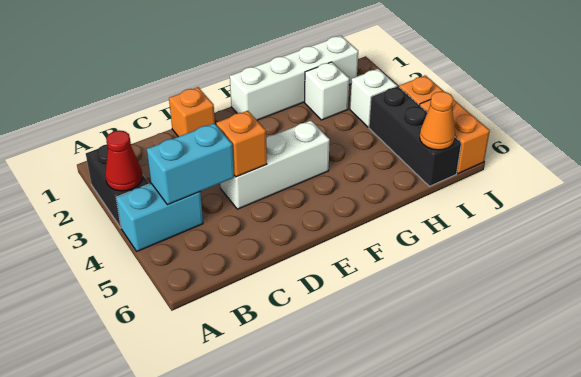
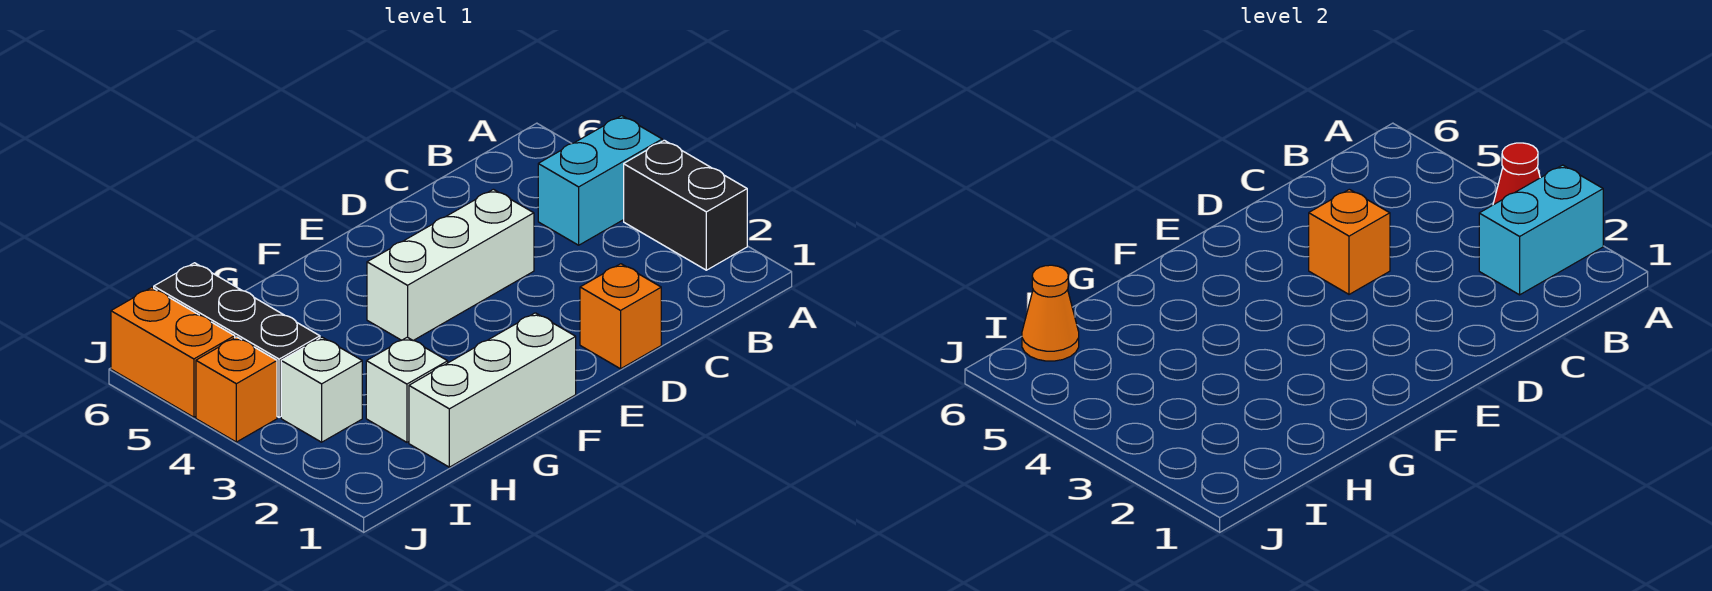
cyan brick B4:C4 level 2 -> cyan brick A2:B2 level 2
white brick F1:I1 level 1 -> white brick F1:H1 level 1

